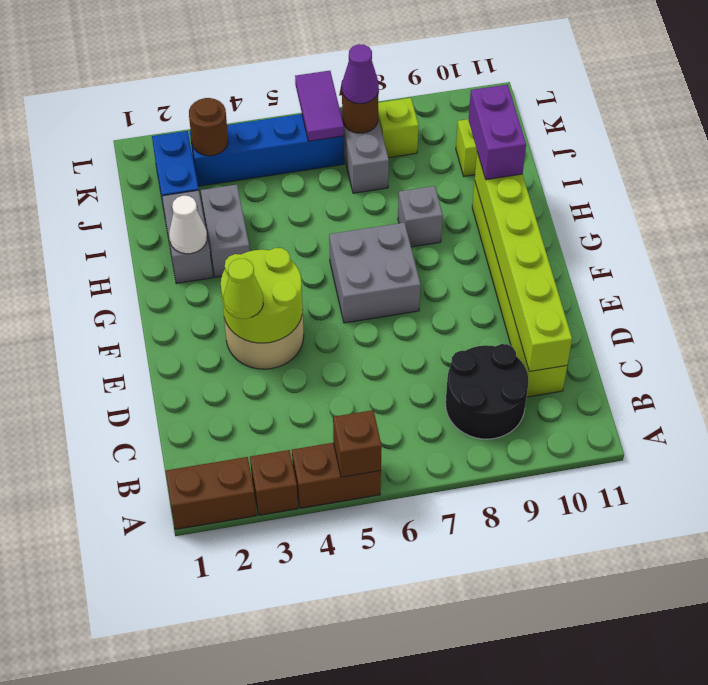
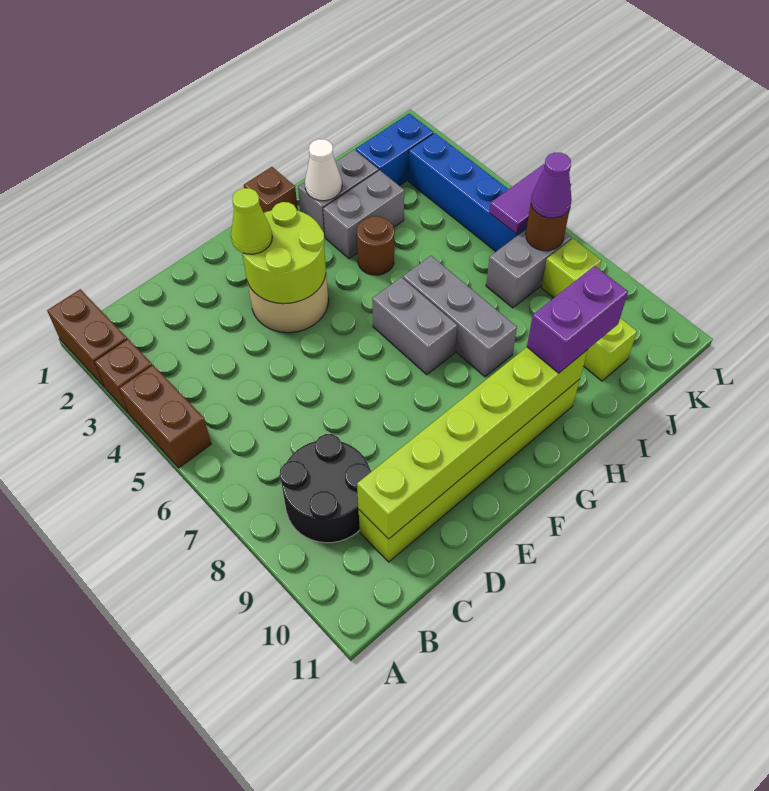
brown brick A5 level 2 -> brown brick G1 level 1
grey brick F6:G7 level 1 -> grey brick G6:G7 level 1
grey brick H8 level 1 -> grey brick H6:H8 level 1
brown round brick K3 level 2 -> brown round brick H4 level 1

